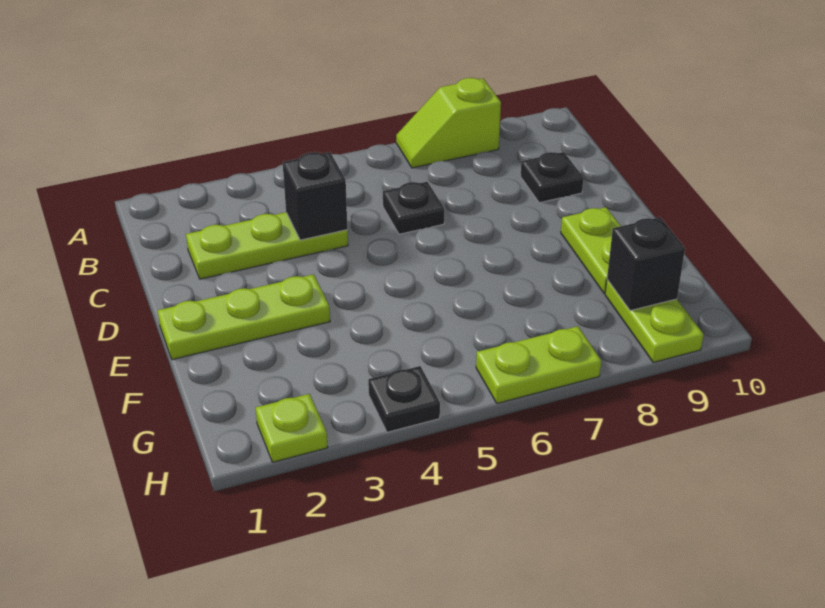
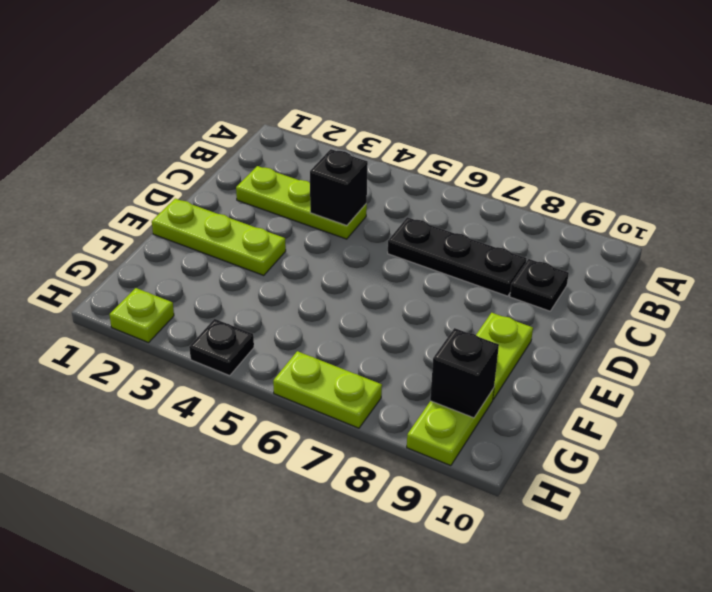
lime slope A7:A8 level 1 top 8 -> none
black plate C6 level 1 -> black plate C6:C8 level 1

